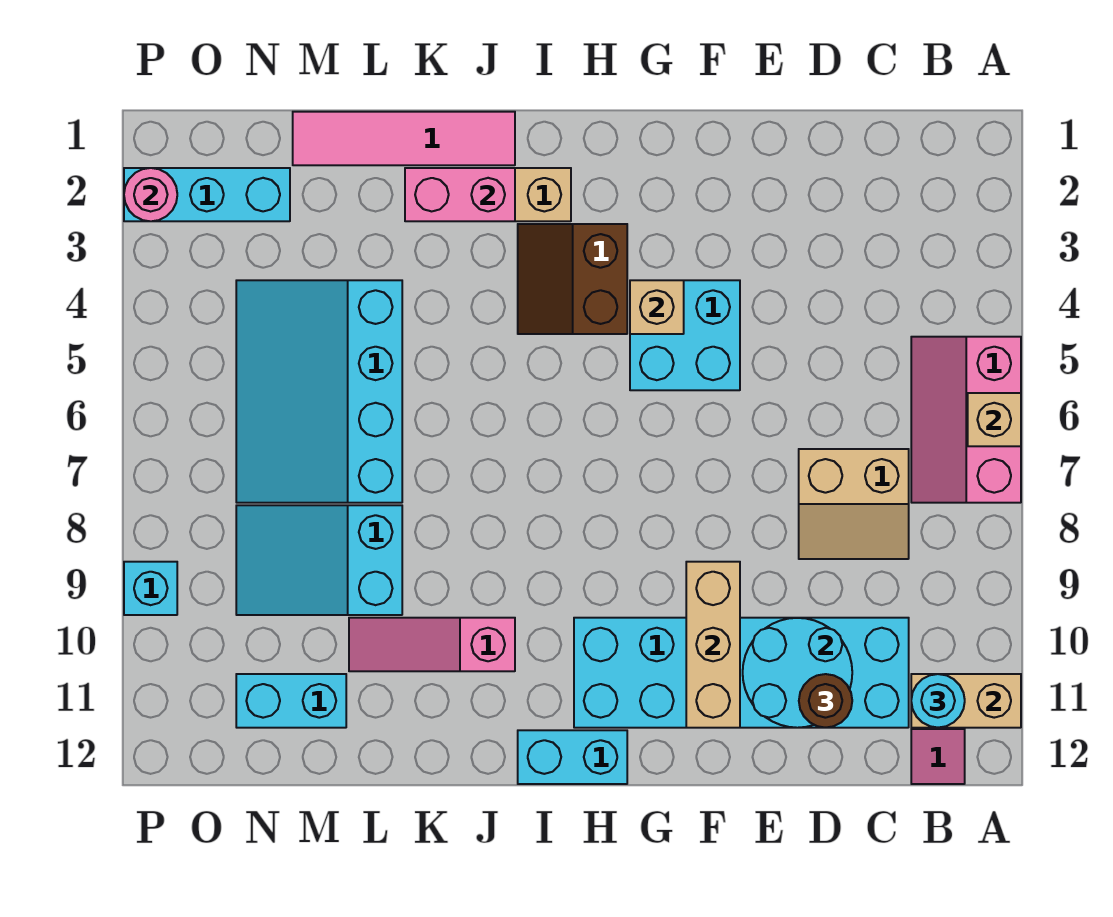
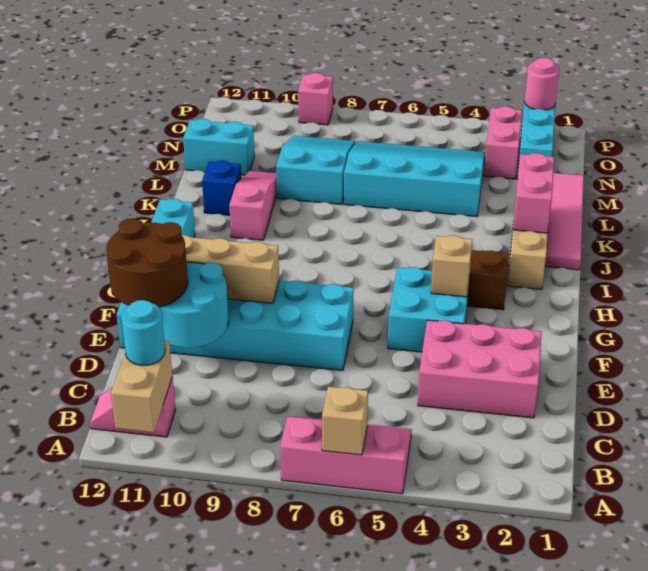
tan slope C7:D8 level 1 top 7 -> none
cyan brick C10:H11 level 1 -> cyan brick E7:F12 level 1
none -> pink brick D2:E4 level 1
brown round brick D11 level 3 -> brown round brick D11:E12 level 3
none -> blue brick K11 level 1
cyan brick M11:N11 level 1 -> cyan brick M11:M12 level 1
none -> pink brick N3:O3 level 1
cyan brick P9 level 1 -> pink brick P9 level 1

